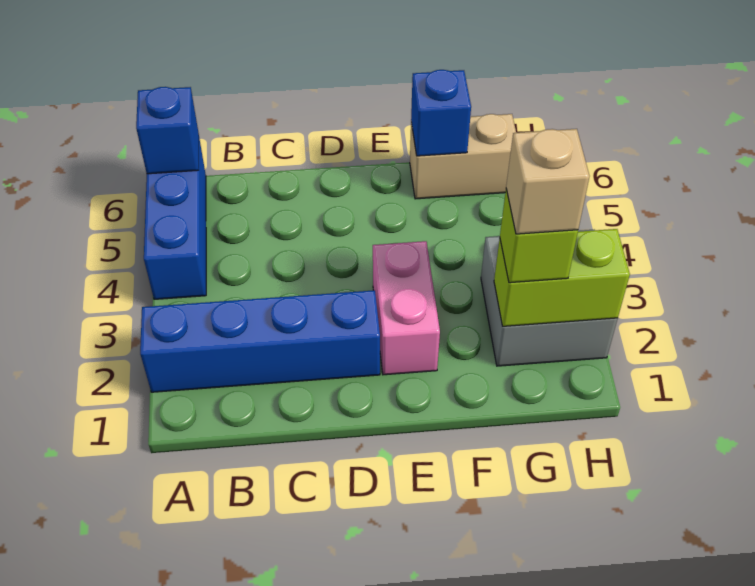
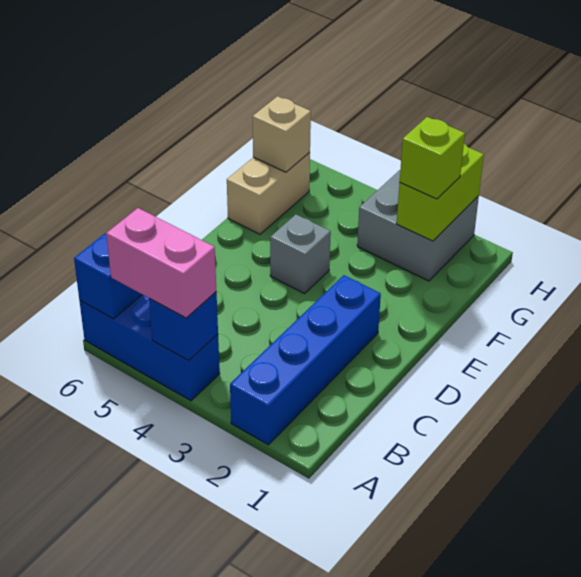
pink brick E2:E3 level 1 -> pink brick A4:A5 level 3
none -> grey brick E4 level 1
blue brick F6 level 2 -> blue brick A4 level 2
tan brick G2 level 4 -> tan brick G6 level 2

